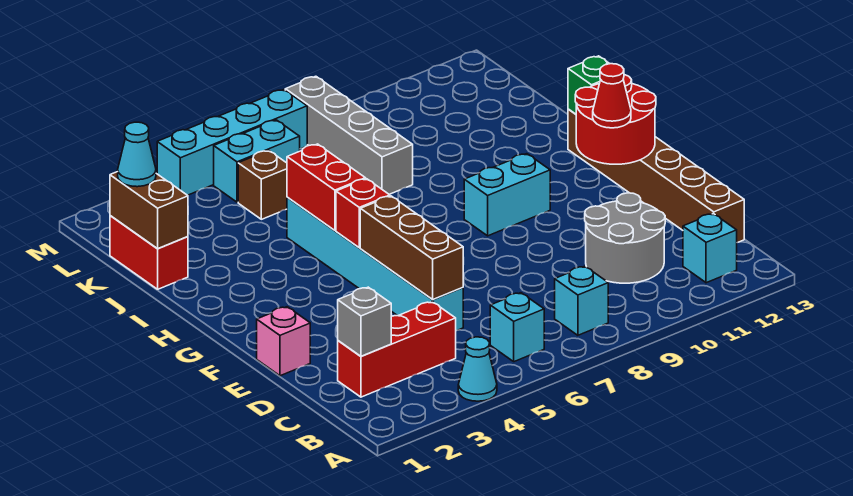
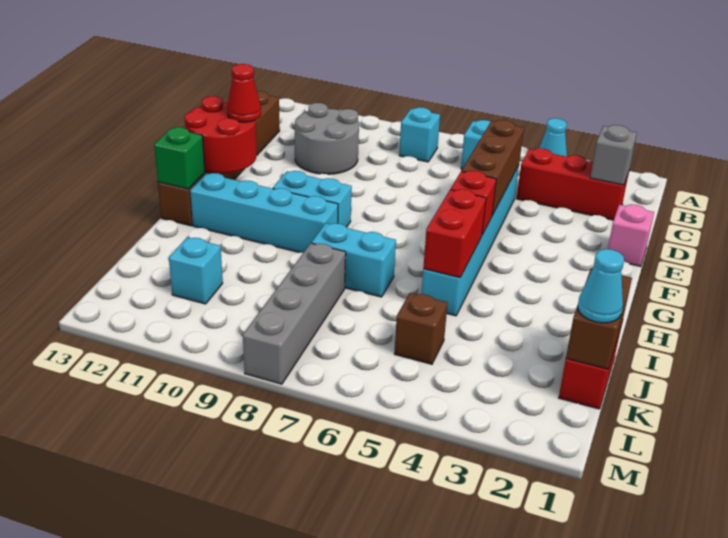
cyan brick B12 level 1 -> cyan brick K11 level 1
cyan brick L5:L6 level 1 -> cyan brick I7:I8 level 1
cyan brick M4:M7 level 1 -> cyan brick H9:H12 level 1

